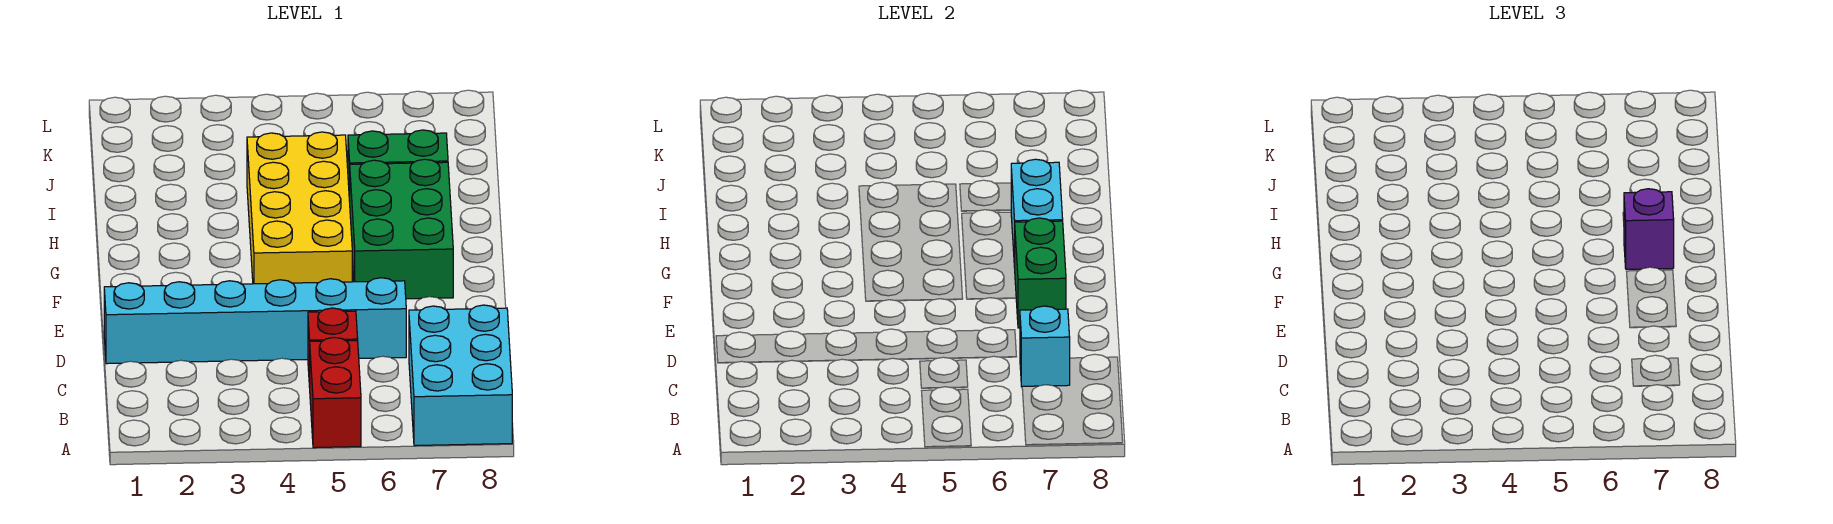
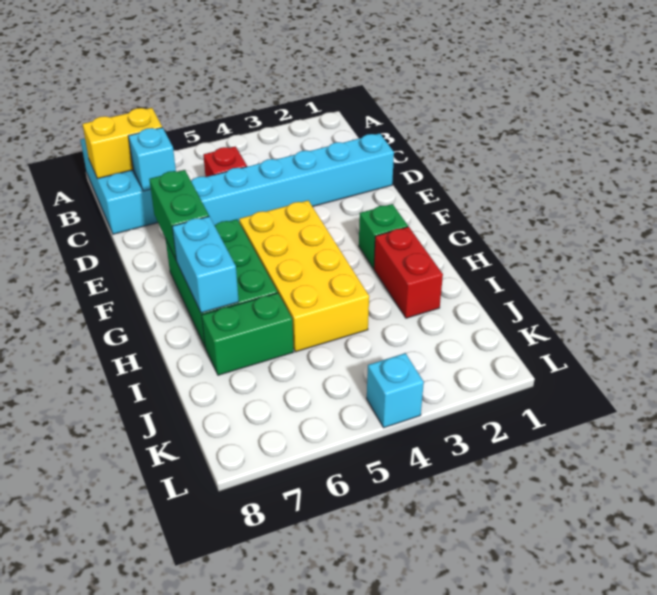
red brick A5:B5 level 1 -> red brick H2:I2 level 1
none -> yellow brick B7:B8 level 2
none -> green brick G2 level 1
purple brick G7 level 3 -> none
none -> cyan brick L4 level 1

